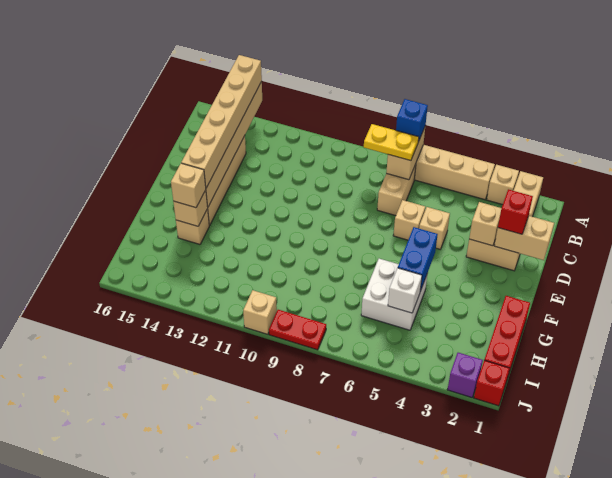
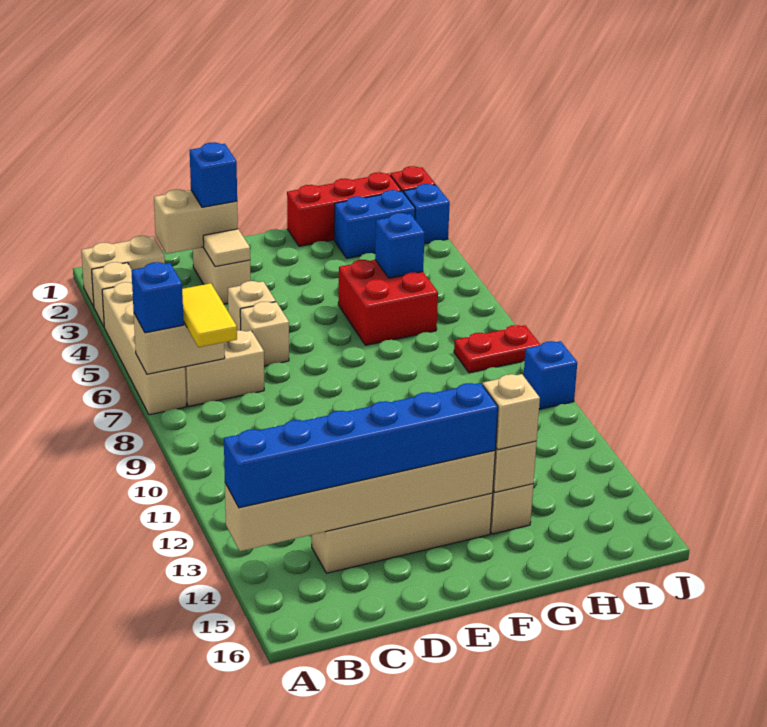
tan brick A14:F14 level 3 -> blue brick A14:F14 level 3
yellow plate B7:B8 level 3 -> yellow tile B7:B8 level 3
tan brick D1:D2 level 2 -> tan brick C2:D2 level 2
red brick D2 level 3 -> blue brick D2 level 3
tan brick D3 level 2 -> tan tile D3 level 2
blue brick F5:G5 level 2 -> blue brick H2:I2 level 1
white brick G5:H6 level 1 -> red brick G5:H6 level 1
white brick H5 level 2 -> blue brick H5 level 2
purple brick J2 level 1 -> blue brick J2 level 1
red plate J8:J9 level 1 -> red plate I8:J8 level 1
tan brick J10 level 1 -> blue brick J10 level 1

